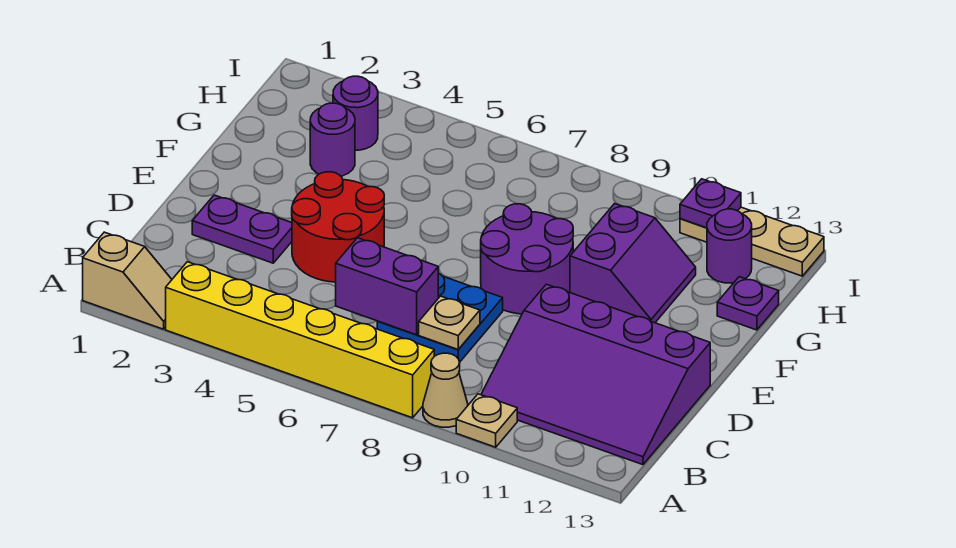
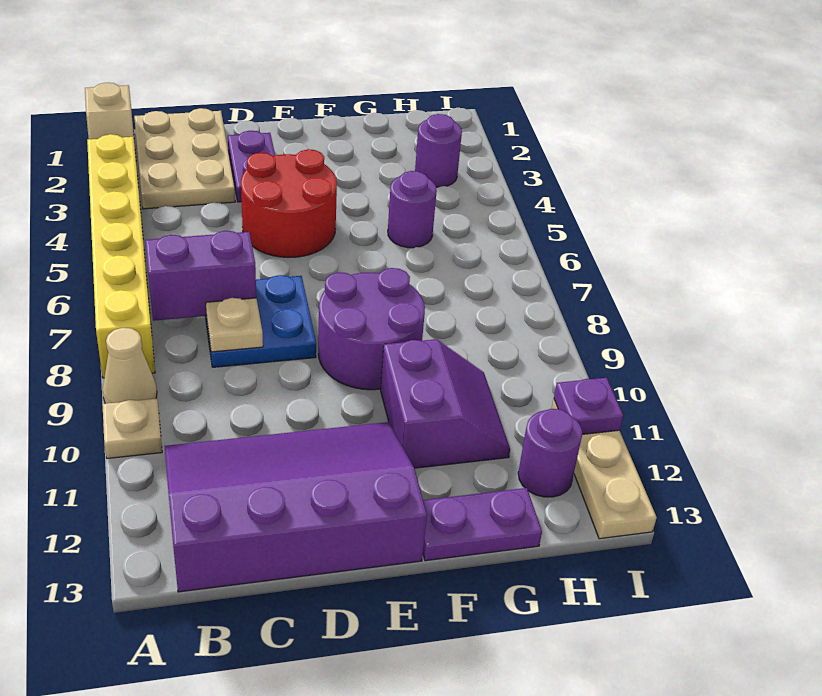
none -> tan plate B1:C3 level 1
purple slope B10:D13 level 1 top D -> purple slope B11:E13 level 1 top 13
purple brick C6:C7 level 2 -> purple brick B7:C7 level 2
purple slope F10:G11 level 1 top 10 -> purple slope F10:G11 level 1 top F
purple round brick G3 level 1 -> purple round brick G5 level 1
purple plate G13 level 1 -> purple plate F13:G13 level 1

